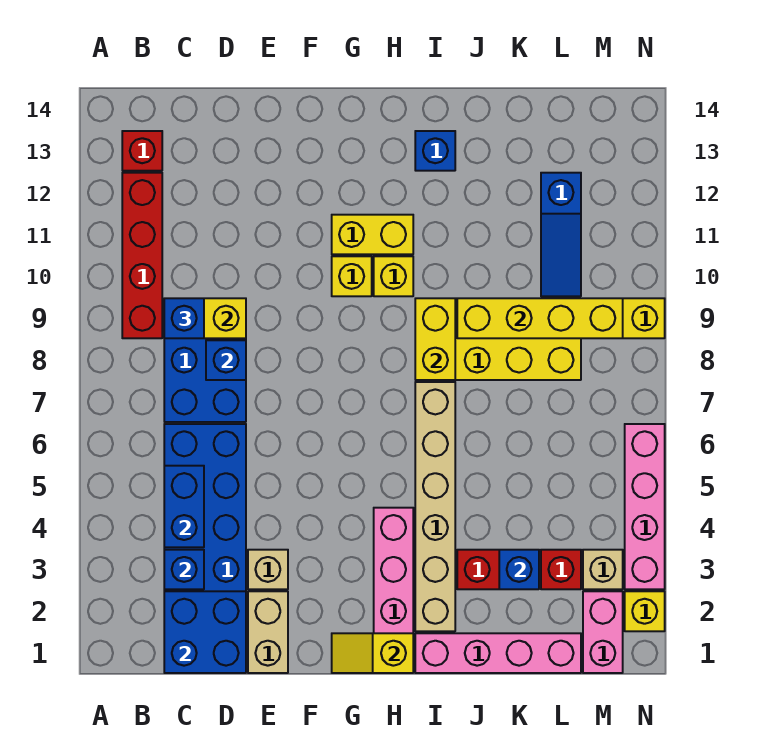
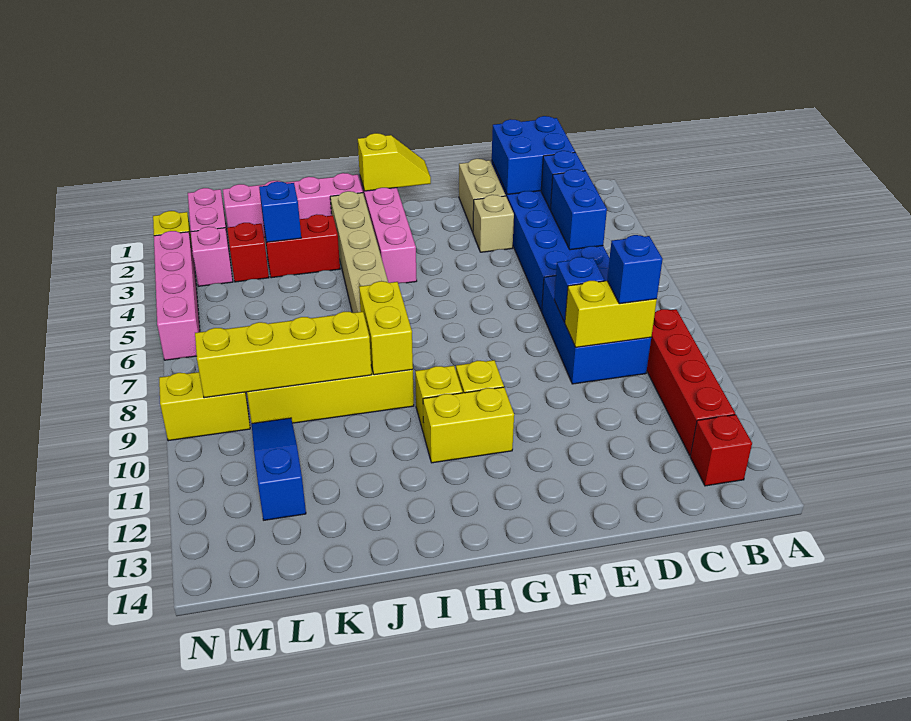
blue brick I13 level 1 -> none
tan brick M3 level 1 -> pink brick M3 level 1

